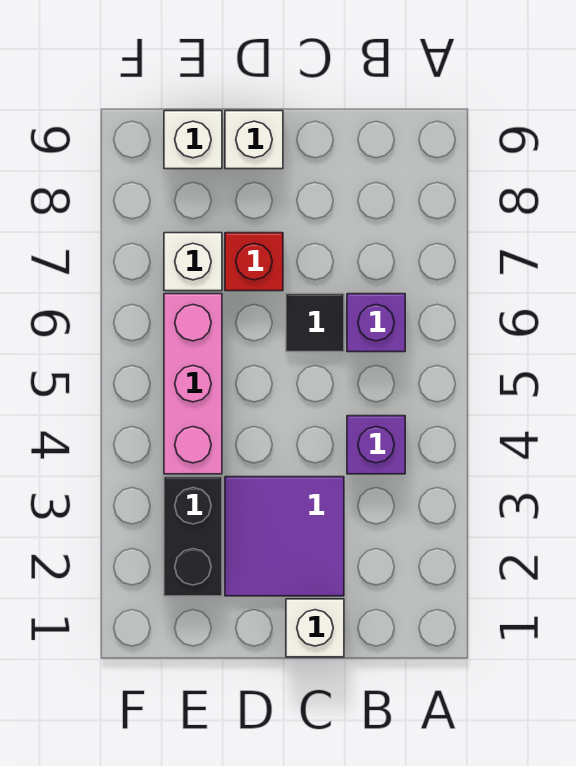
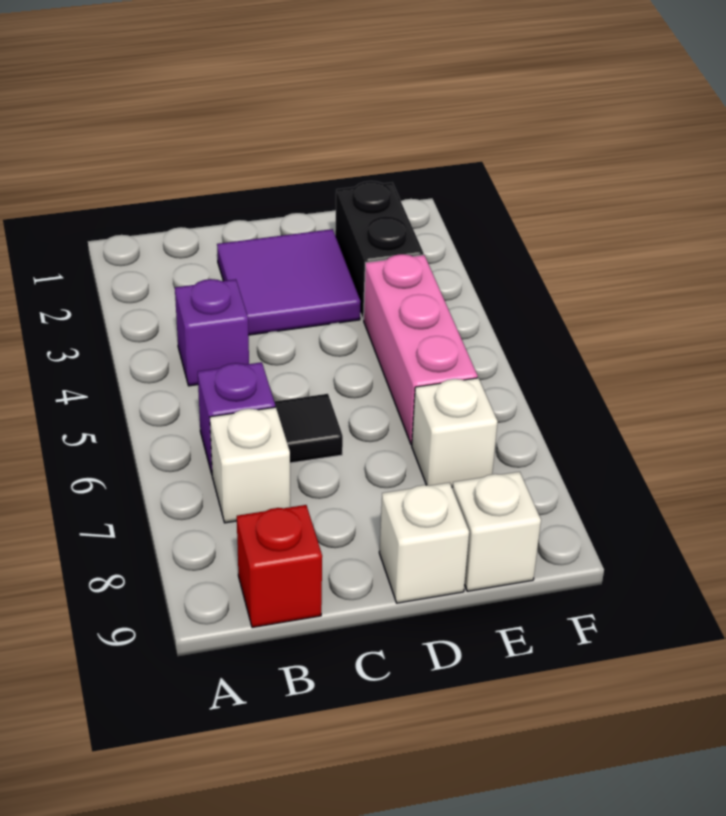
white brick C1 level 1 -> white brick B7 level 1
red brick D7 level 1 -> red brick B9 level 1

